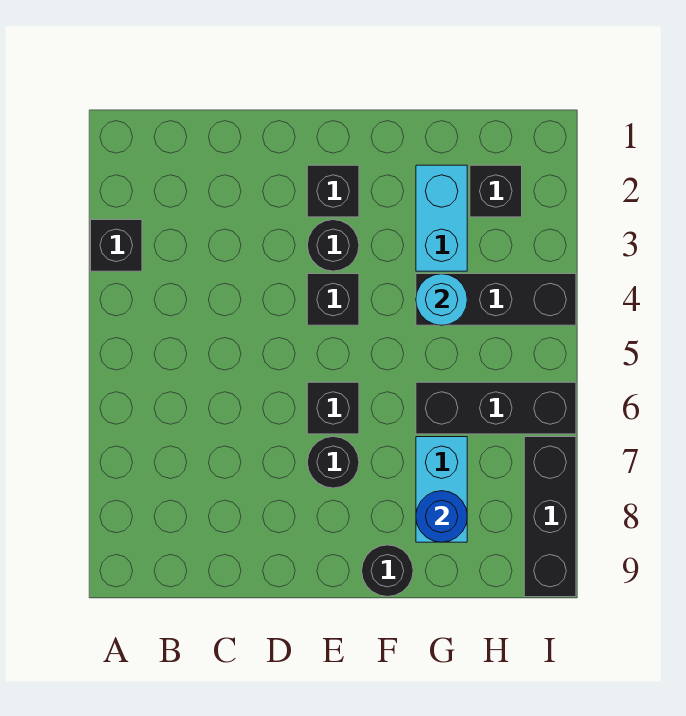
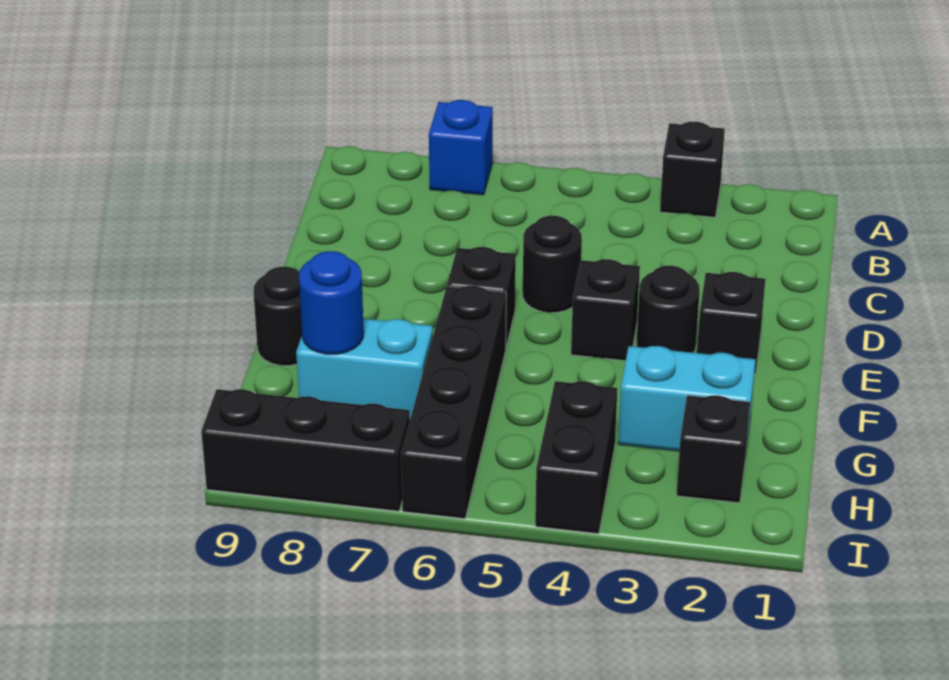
none -> blue brick A7 level 1
black round brick E7 level 1 -> black round brick D5 level 1
black brick G4:I4 level 1 -> black brick H4:I4 level 1
cyan round brick G4 level 2 -> none
black brick G6:I6 level 1 -> black brick F6:I6 level 1

